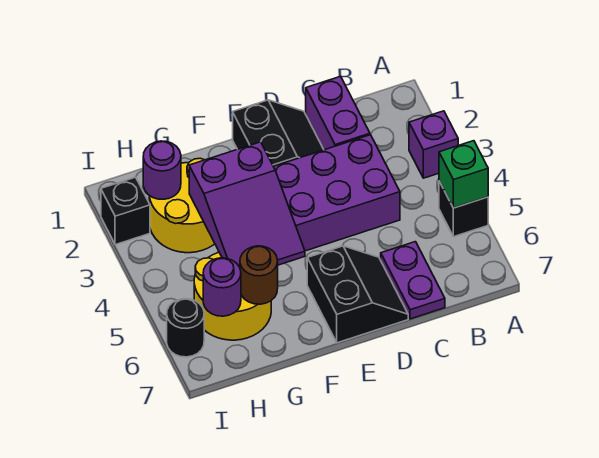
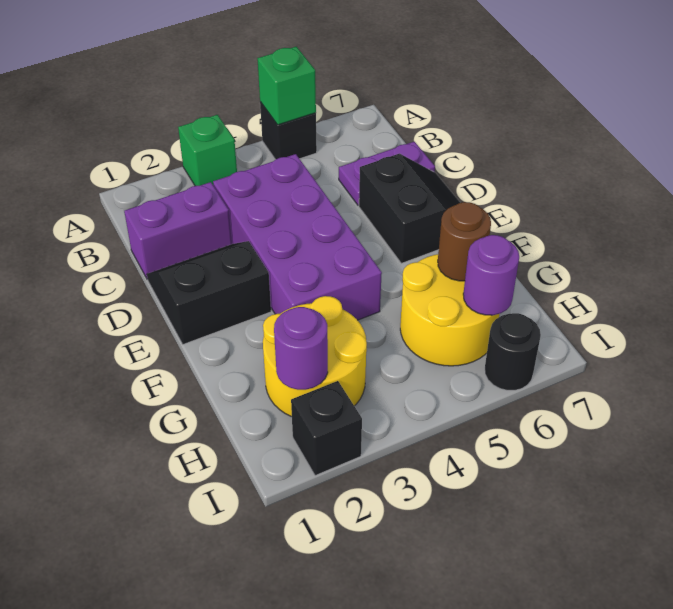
purple brick A3 level 1 -> green brick A3 level 1
black slope D6:E7 level 1 top E -> black slope D6:E7 level 1 top 6
purple slope F3:G5 level 2 top 3 -> none

